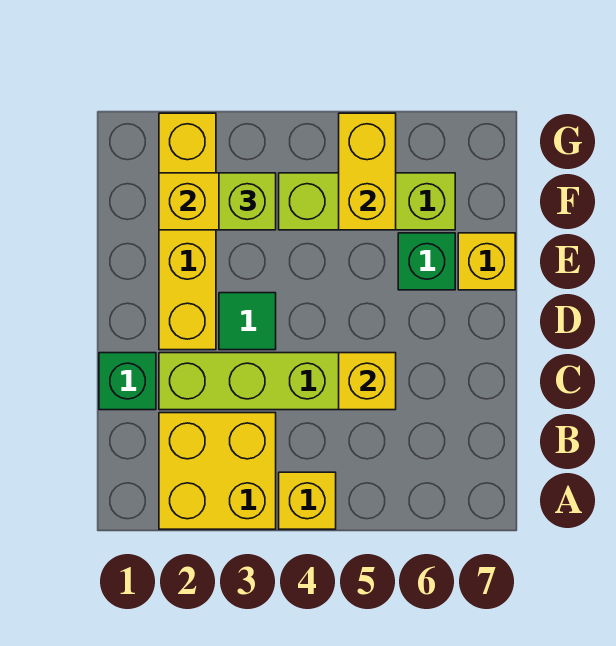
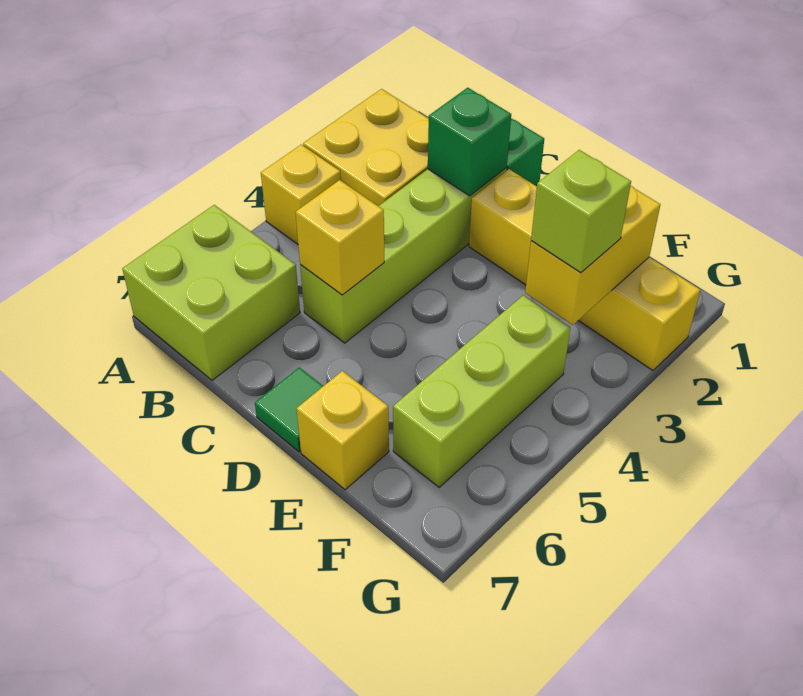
none -> lime brick A6:B7 level 1
green tile D3 level 1 -> green tile D7 level 1
green brick E6 level 1 -> green brick C2 level 2
yellow brick F5:G5 level 2 -> none

